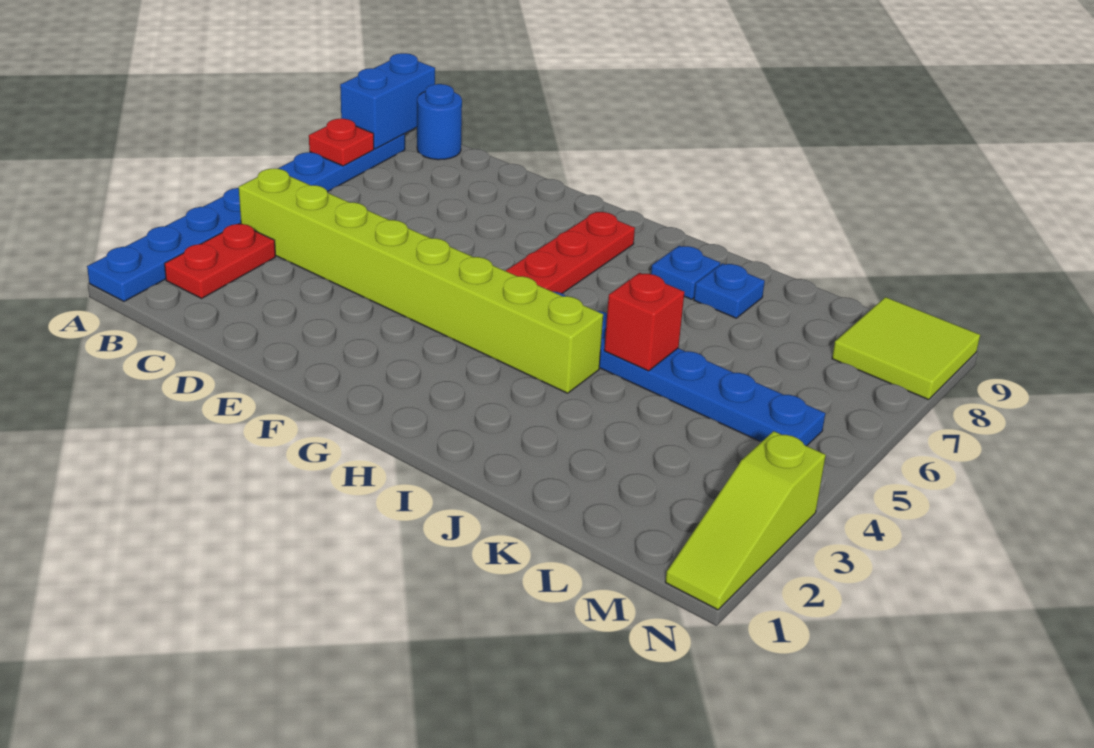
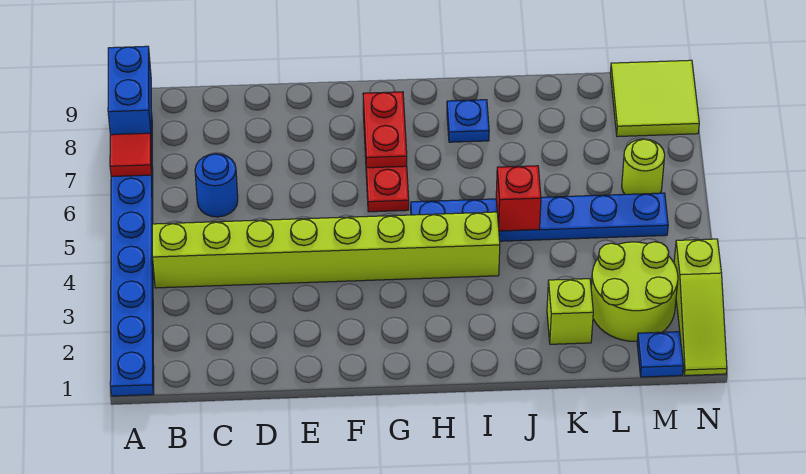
red plate A7 level 2 -> red tile A7 level 2
red plate B2:B3 level 1 -> red plate G7:G8 level 2
blue round brick B9 level 1 -> blue round brick C6 level 1
blue plate J8 level 1 -> blue plate M1 level 1
none -> lime brick K2 level 1
none -> lime round brick L2:M3 level 1
none -> lime round brick M6 level 1

